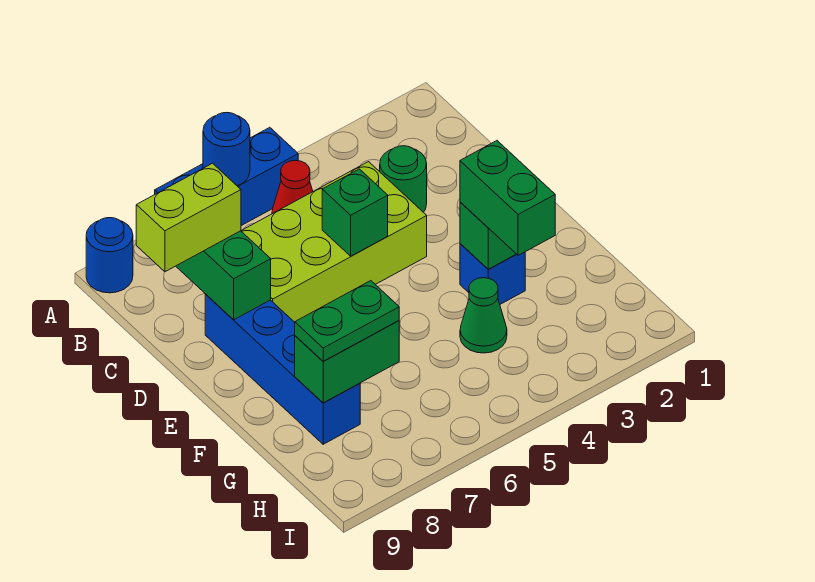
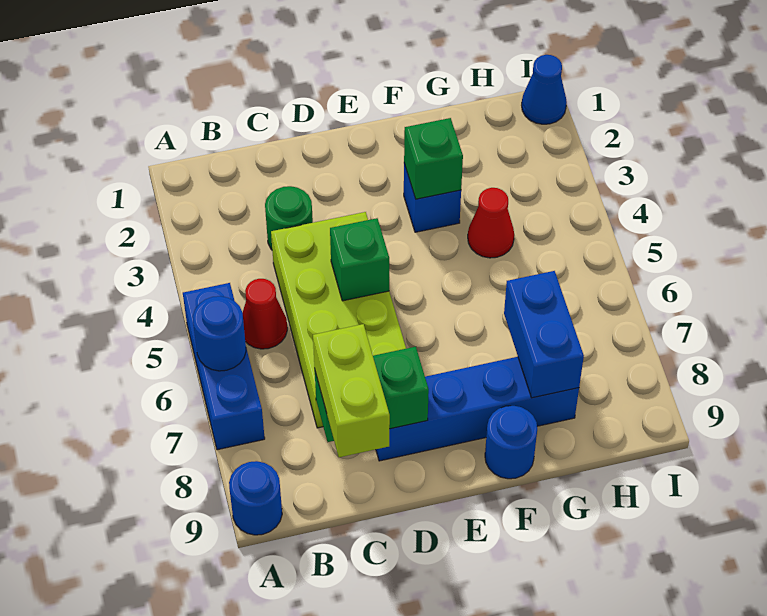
green brick F3:G3 level 3 -> none
none -> blue round brick F9 level 1
green cone G4 level 1 -> red cone G4 level 1
green brick G7:G8 level 2 -> blue brick G7:G8 level 2
green plate G7:G8 level 3 -> none
none -> blue cone I1 level 1

